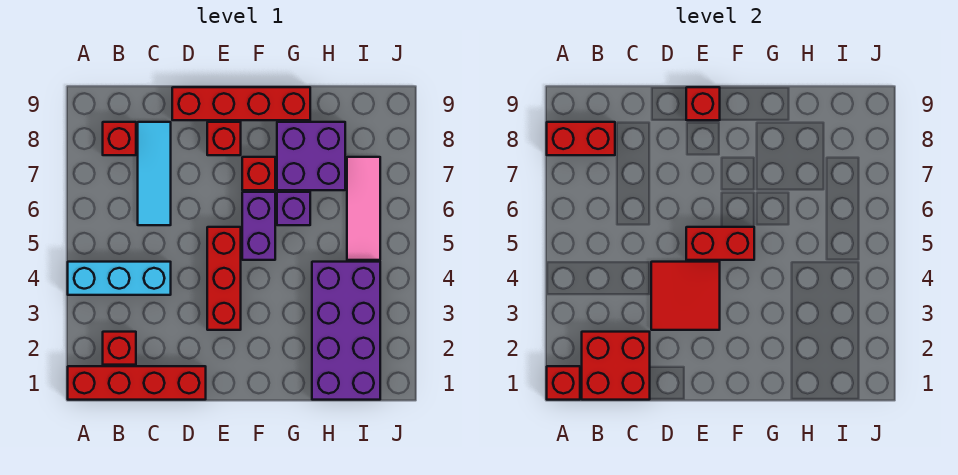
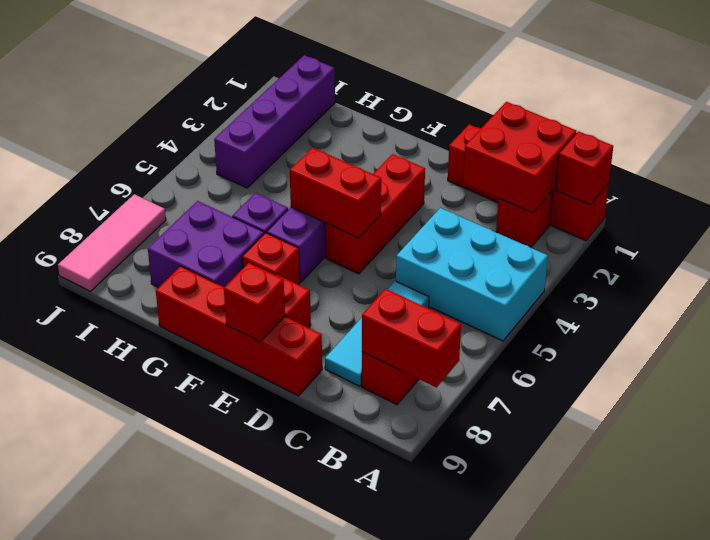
cyan brick A4:C4 level 1 -> cyan brick A4:C5 level 1
red tile D3:E4 level 2 -> none
purple brick H1:I4 level 1 -> purple brick I1:I4 level 1
pink tile I5:I7 level 1 -> pink tile J7:J9 level 1

